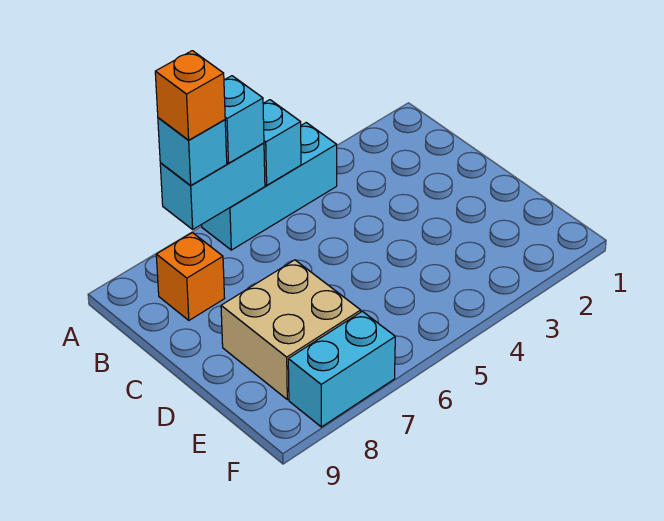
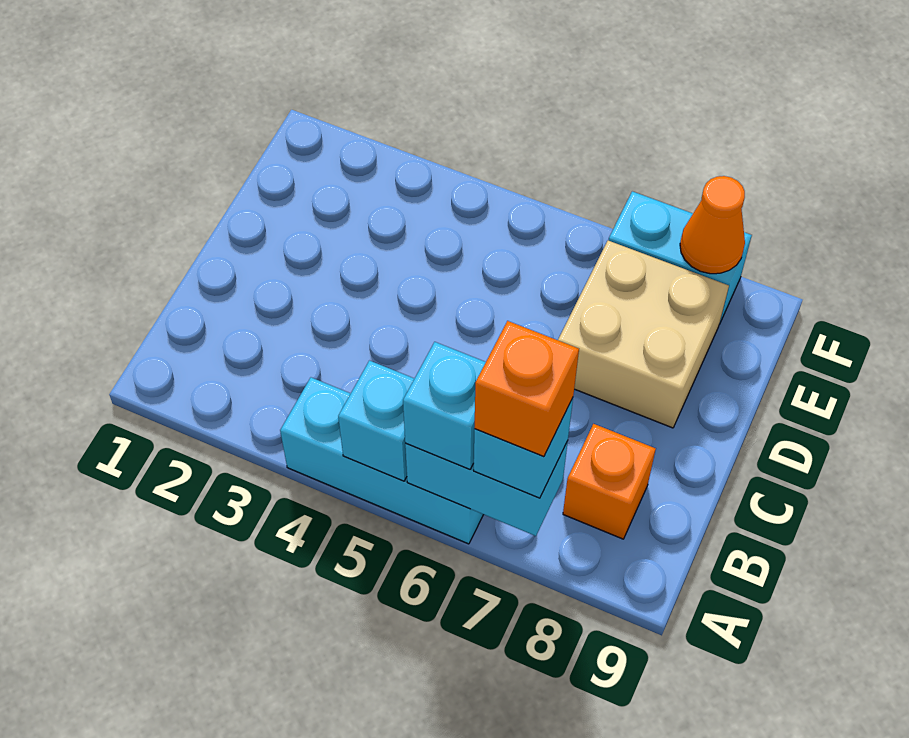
none -> orange cone F8 level 2

